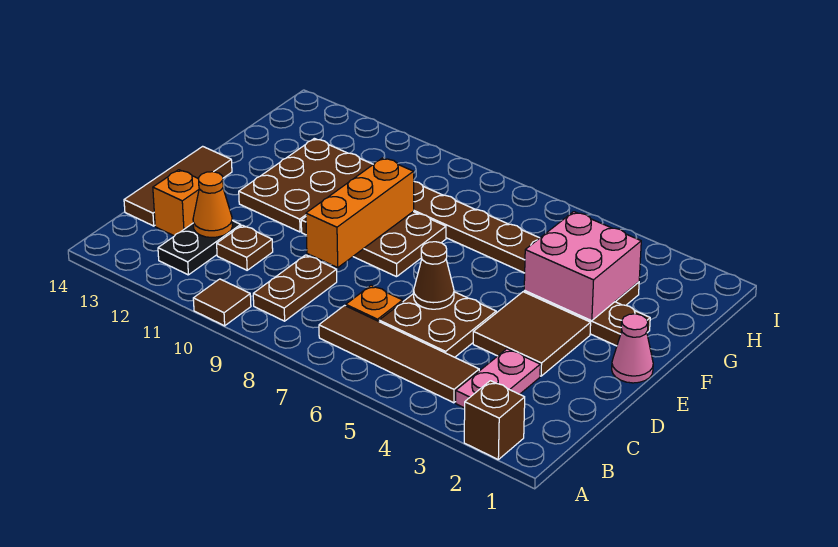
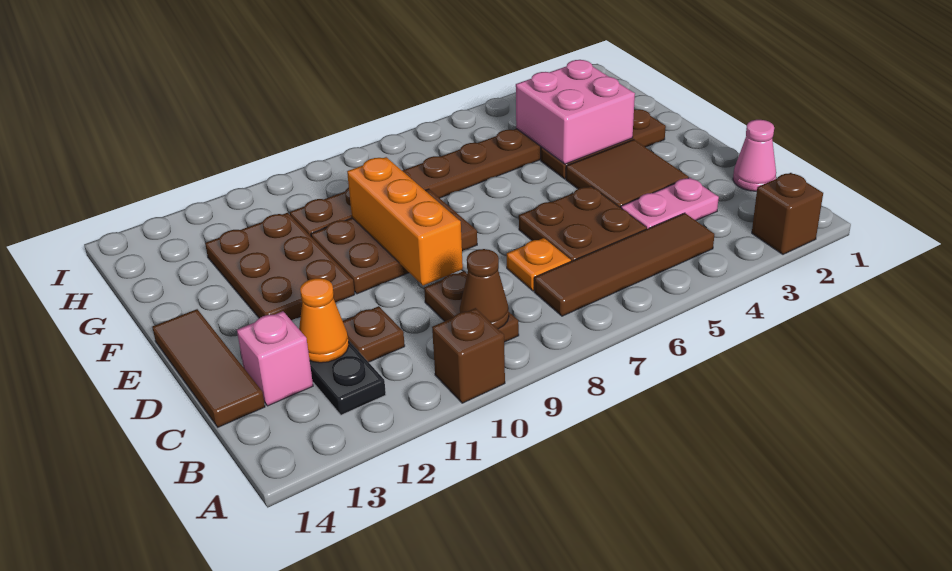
brown tile A10 level 1 -> brown brick A10 level 1
pink plate B3:C3 level 1 -> pink plate C3:C4 level 1
orange brick C13 level 1 -> pink brick C13 level 1
brown cone D6 level 2 -> brown cone B9 level 2
pink cone E1 level 1 -> pink cone C1 level 1

